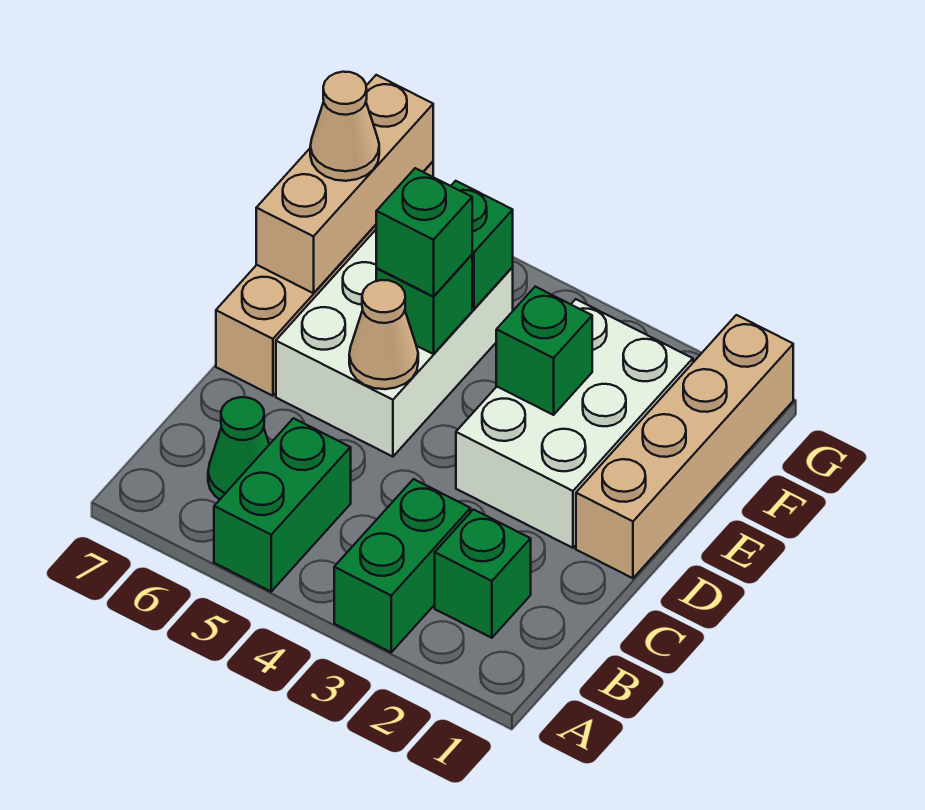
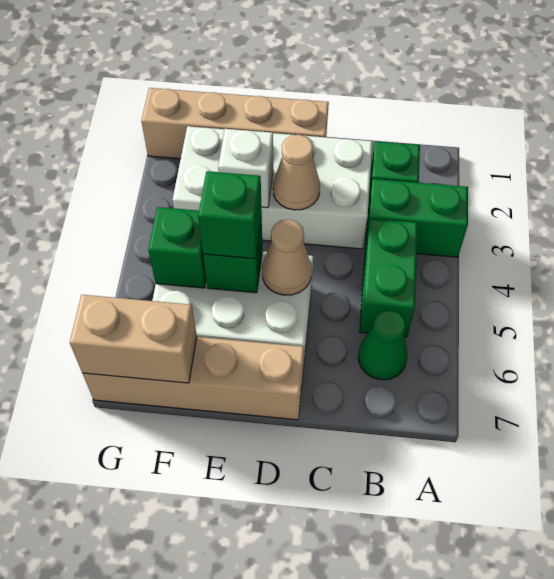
green brick A5:B5 level 1 -> green brick B4:B5 level 1
white brick D2:F3 level 1 -> white brick C2:F3 level 1
green brick E3 level 2 -> white brick E3 level 2
tan brick E7:G7 level 2 -> tan brick F7:G7 level 2
tan cone F7 level 3 -> tan cone D3 level 2

